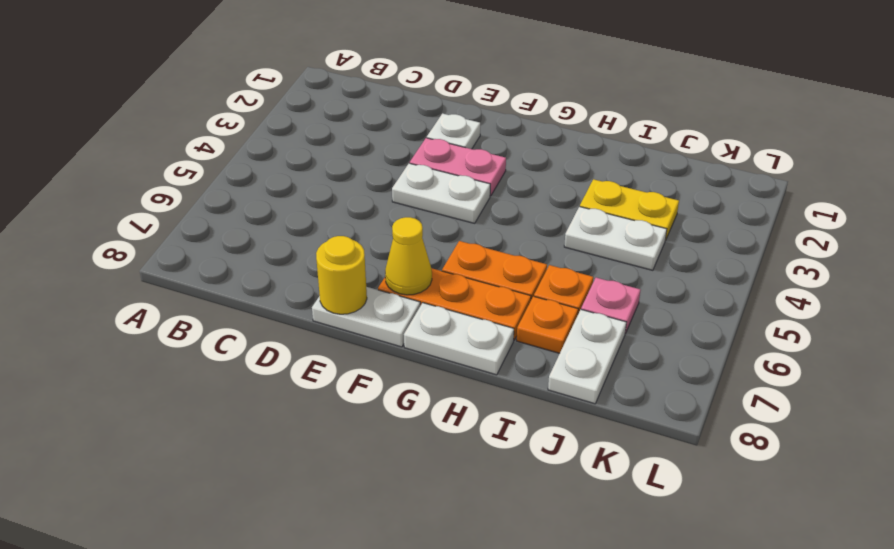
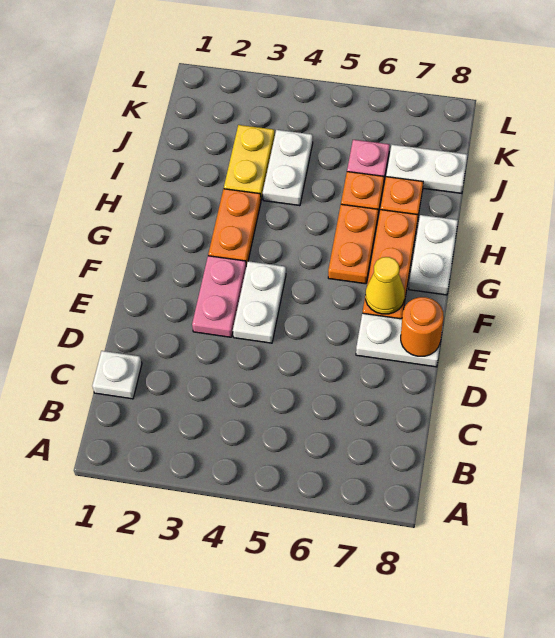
white plate E2 level 1 -> white plate C1 level 1
white plate E8:F8 level 1 -> white plate E7:E8 level 1
yellow round brick E8 level 2 -> orange round brick E8 level 2
none -> orange plate G3:H3 level 1

